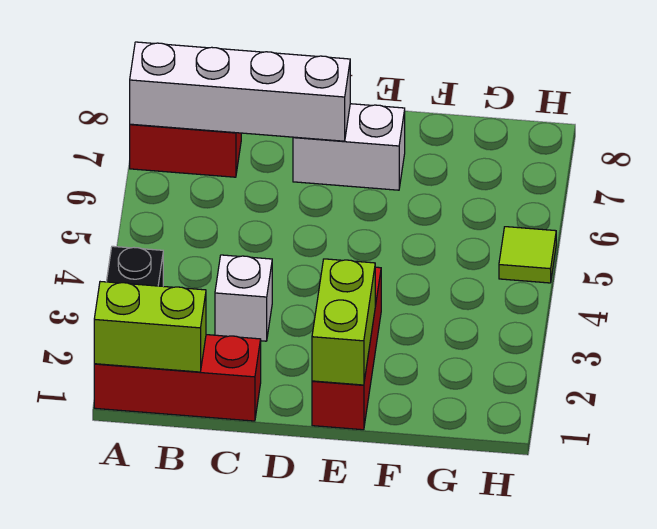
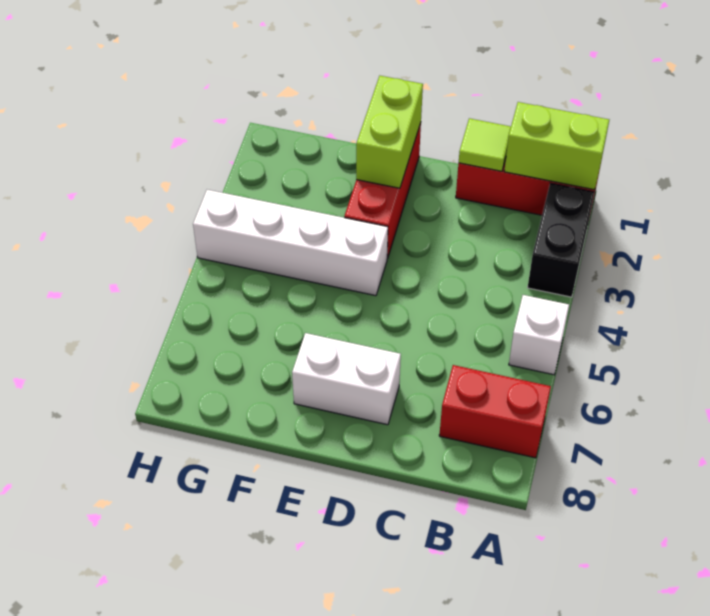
white brick A7:D7 level 2 -> white brick E4:H4 level 1
white brick C3 level 1 -> white brick A5 level 1
lime tile H5 level 1 -> lime tile C1 level 2

